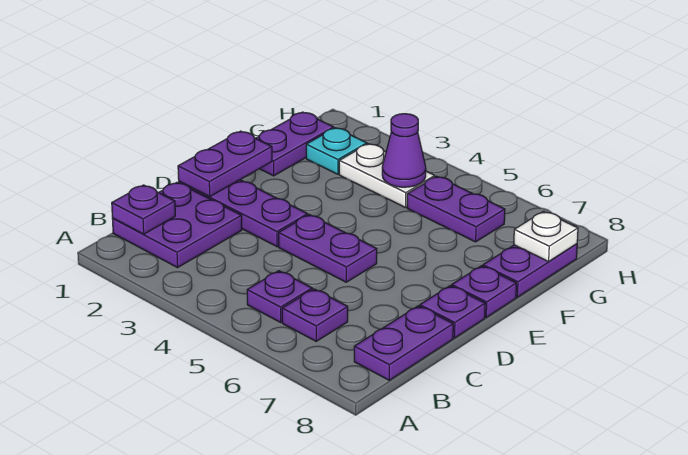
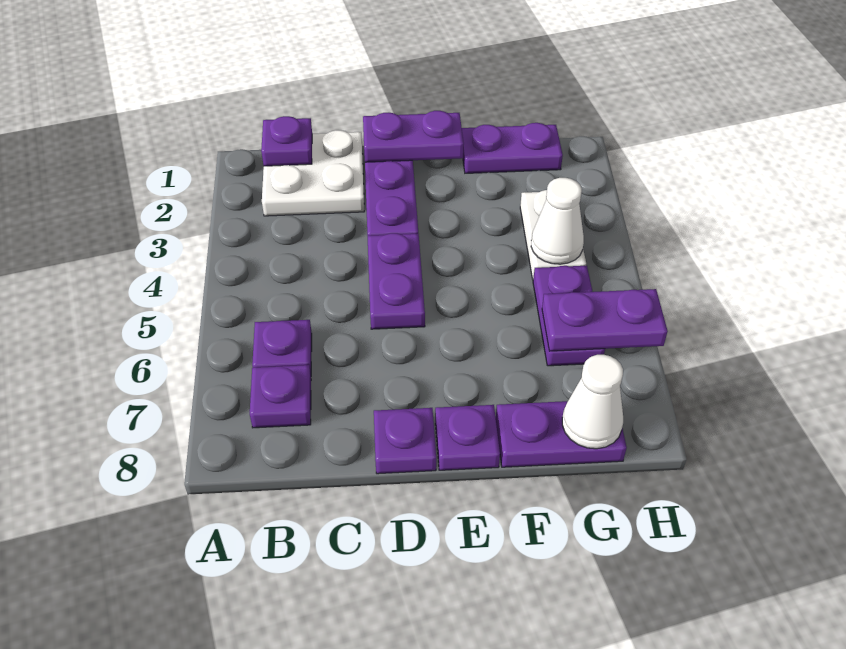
purple plate B1:C2 level 1 -> white plate B1:C2 level 1
purple plate B5 level 1 -> purple plate B7 level 1
purple plate B8:C8 level 1 -> purple plate G6:H6 level 2
cyan plate G2 level 1 -> none
purple cone G4 level 2 -> white cone G4 level 2
white plate G8 level 2 -> white cone G8 level 2

